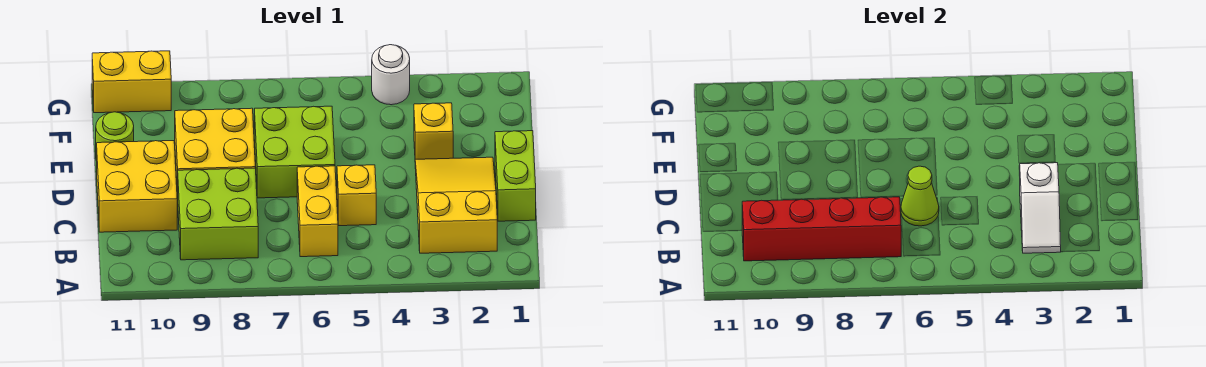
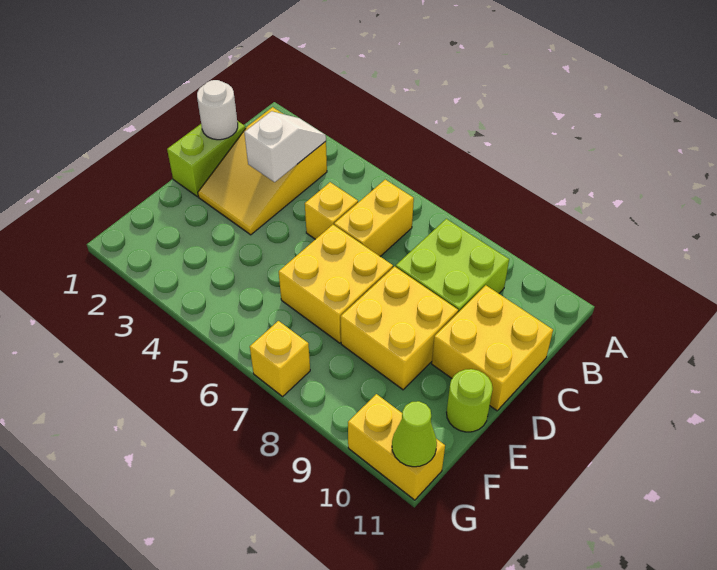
red brick B7:B10 level 2 -> none
lime cone C6 level 2 -> lime cone G11 level 2
lime brick D6:E7 level 1 -> yellow brick D6:E7 level 1
yellow brick E3 level 1 -> yellow brick G7 level 1
white round brick G4 level 1 -> white round brick C1 level 2

